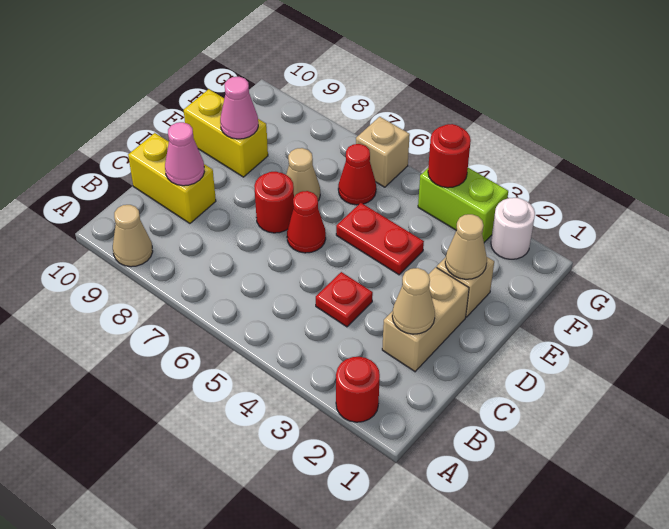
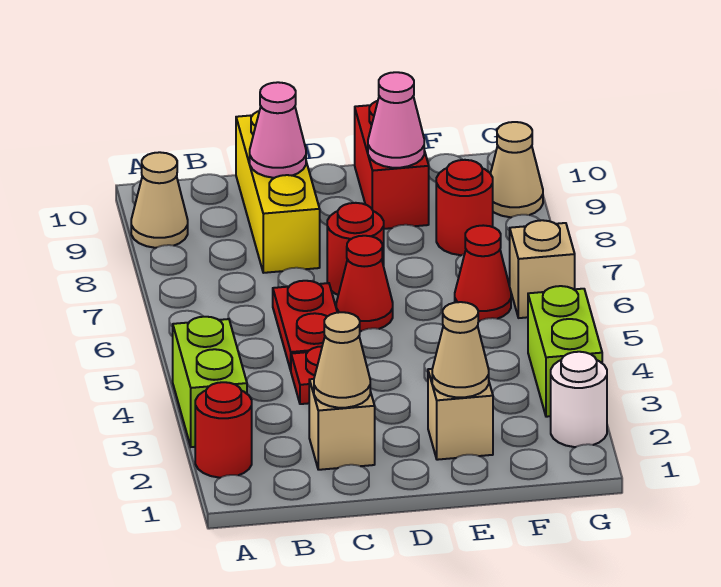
none -> lime brick A3:A4 level 1
tan brick C2:D2 level 1 -> tan brick C2 level 1
yellow brick C9:C10 level 1 -> yellow brick C8:C10 level 1
red plate E4:E5 level 1 -> red plate C5:C6 level 1
tan cone E7 level 1 -> tan cone G9 level 1
yellow brick E9:E10 level 1 -> red brick E9:E10 level 1
red round brick G4 level 2 -> red round brick F8 level 1

